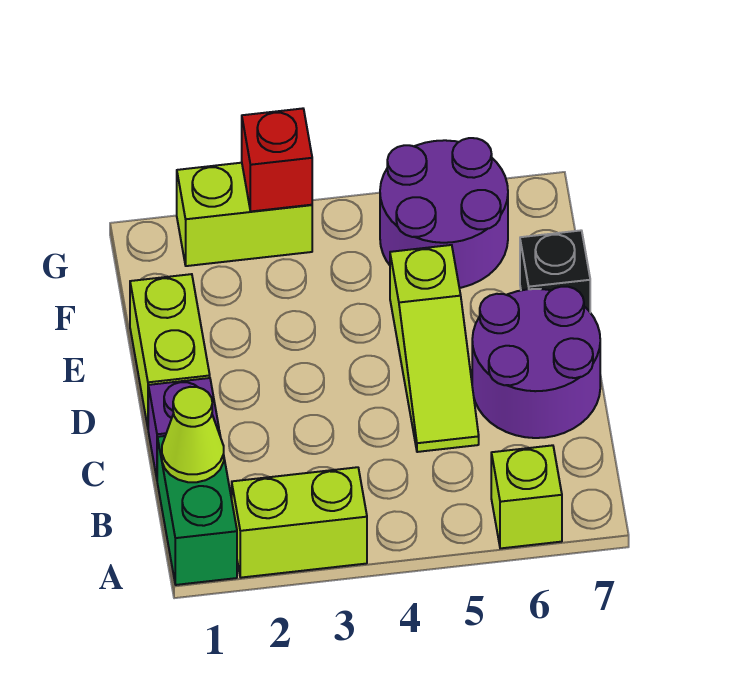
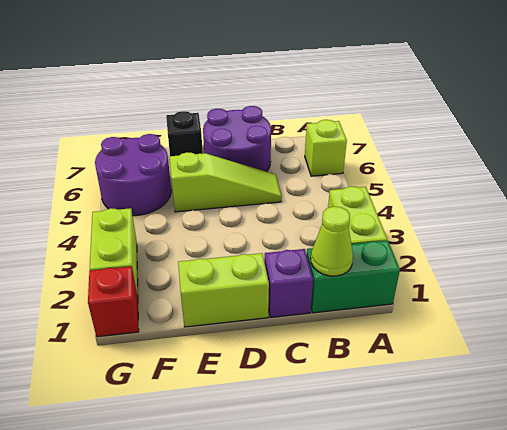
red brick G3 level 2 -> red brick G1 level 1

